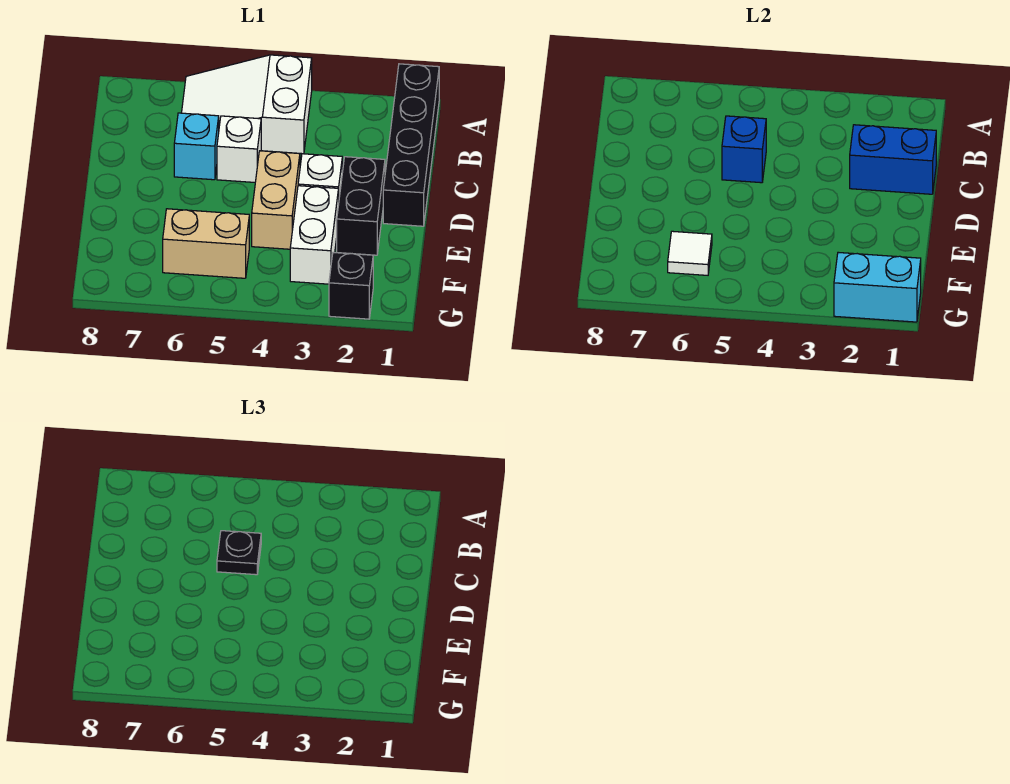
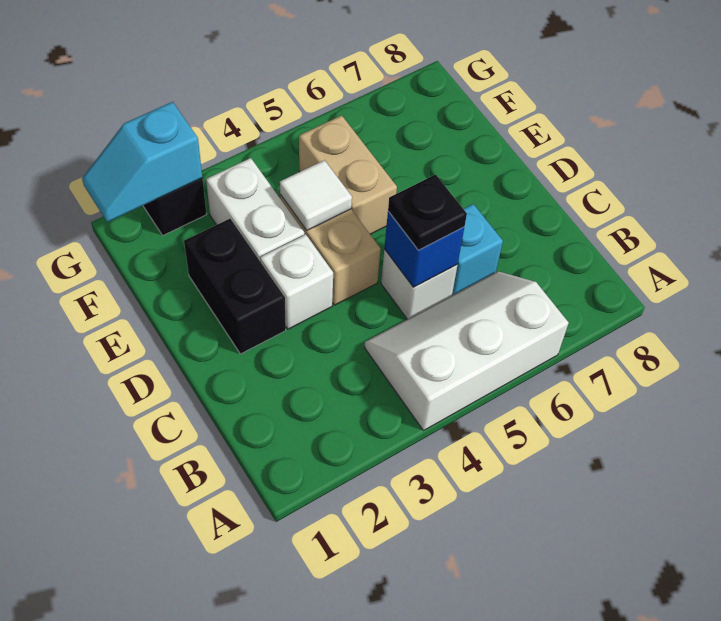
black brick A1:D1 level 1 -> none
white slope A4:B6 level 1 top 4 -> white slope A4:B6 level 1 top A
blue brick C1:C2 level 2 -> none
tan brick F5:F6 level 1 -> tan brick E5:F5 level 1
white tile F6 level 2 -> white tile E4 level 2
cyan brick G1:G2 level 2 -> cyan slope G1:G2 level 2 top 2

